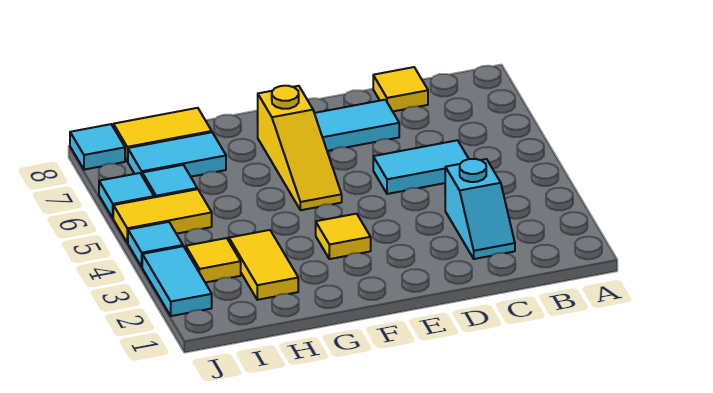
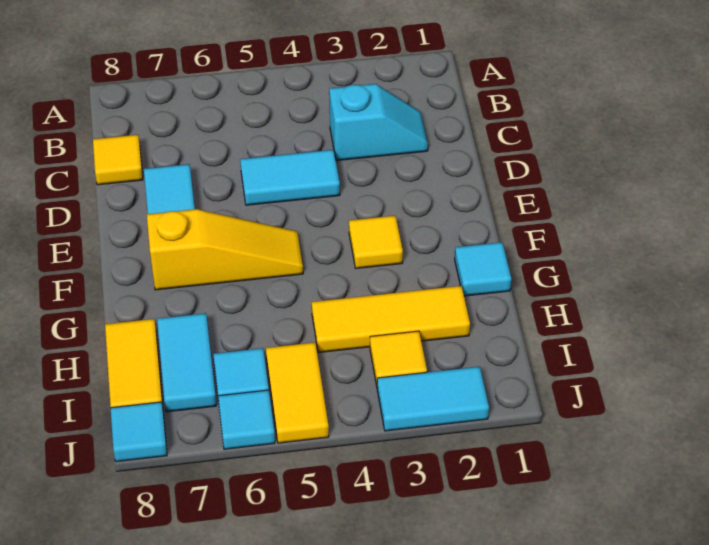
cyan tile C5:D5 level 1 -> cyan tile D4:D5 level 1
yellow tile H2:H3 level 1 -> yellow tile H2:H4 level 1
cyan tile J4 level 1 -> cyan tile G1 level 1

